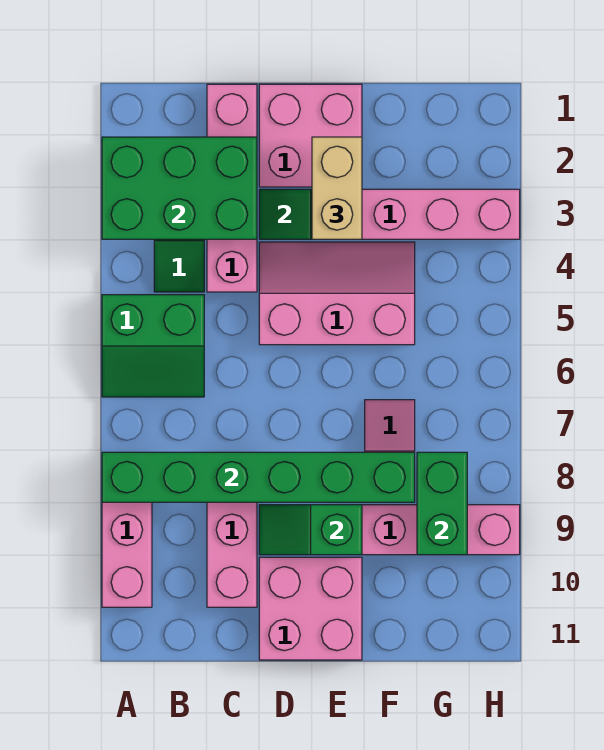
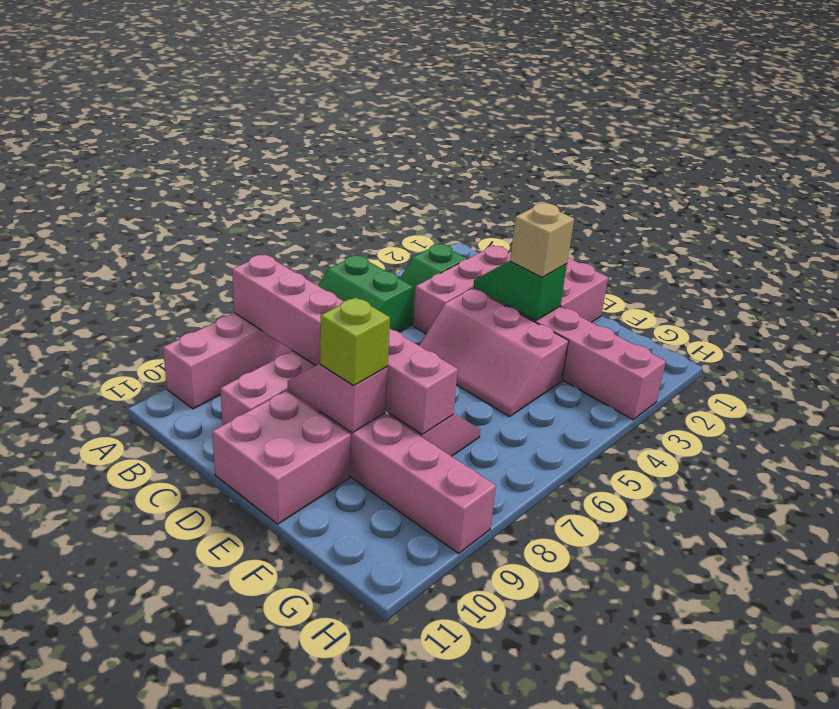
green brick A2:C3 level 2 -> none
green brick A8:F8 level 2 -> pink brick A8:F8 level 2
pink brick C1:C4 level 1 -> pink brick C2:C4 level 1
pink slope D4:F5 level 1 top 5 -> pink slope D4:F5 level 1 top 4
green slope D9:E9 level 2 top E -> pink slope D9:E9 level 2 top E
tan brick E2:E3 level 3 -> tan brick E3 level 3
none -> lime brick E9 level 3
green brick G8:G9 level 2 -> none

